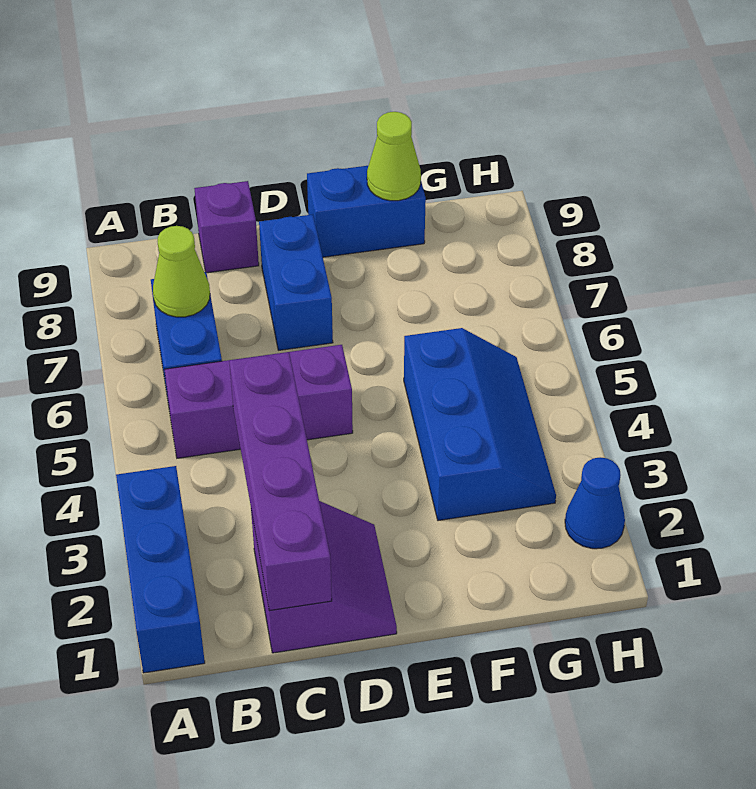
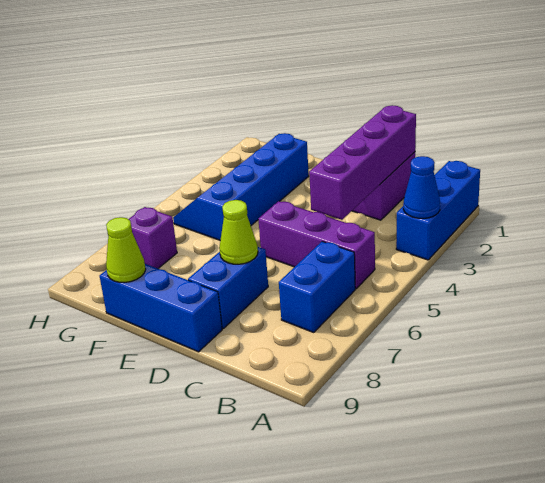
lime cone B7 level 2 -> lime cone D7 level 2
purple brick C9 level 1 -> purple brick G7 level 1
blue brick E9:F9 level 1 -> blue brick D9:F9 level 1
blue slope F3:G5 level 1 top F -> blue slope F2:G5 level 1 top F
blue cone H2 level 1 -> blue cone A3 level 2

